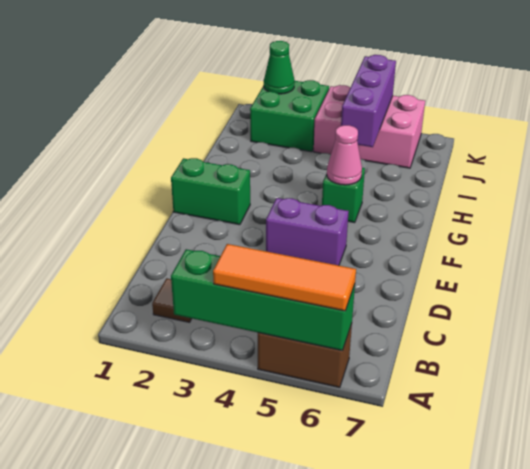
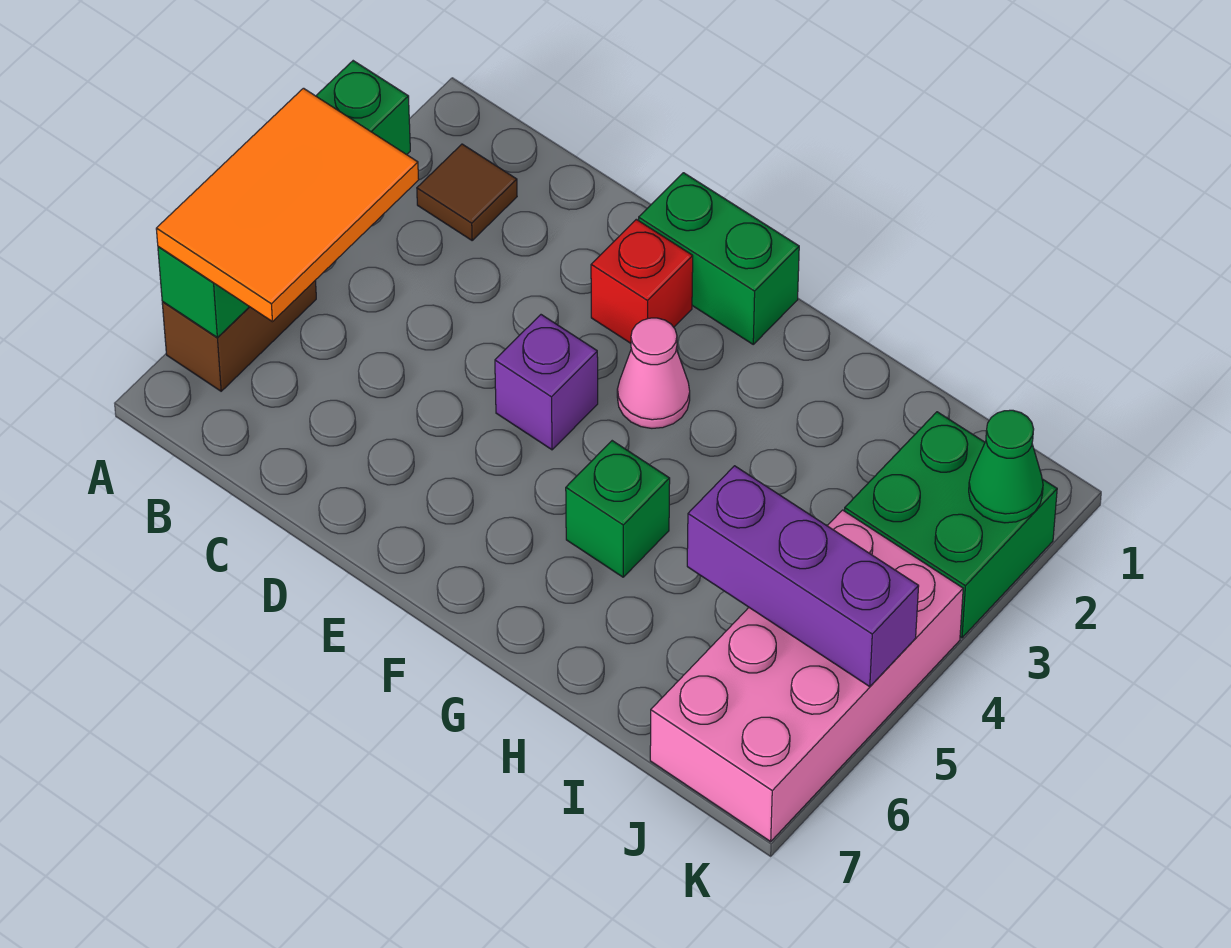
orange tile A4:A6 level 3 -> orange tile A4:B6 level 3
none -> red brick E2 level 1
purple brick E4:E5 level 1 -> purple brick E4 level 1
green brick F1:F2 level 1 -> green brick E1:F1 level 1
pink cone G5 level 2 -> pink cone F3 level 1
pink brick J4:K6 level 1 -> pink brick J4:K7 level 1

